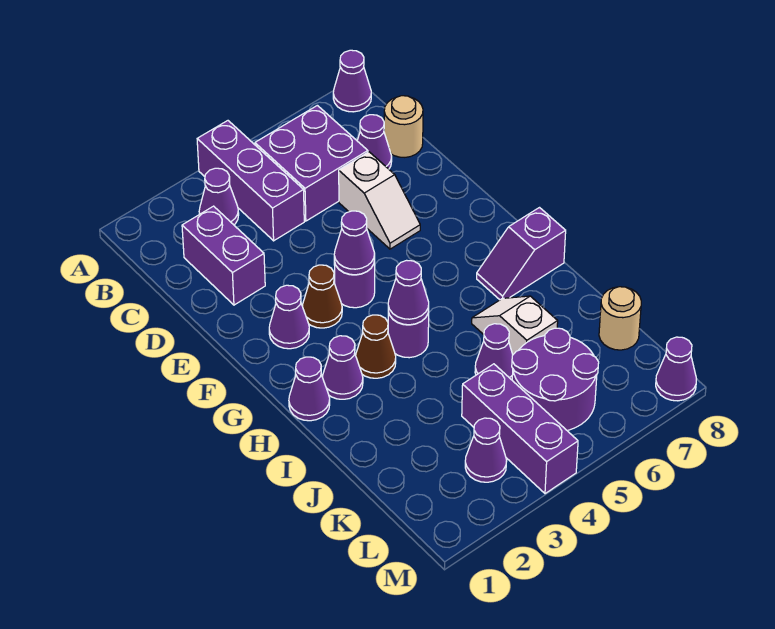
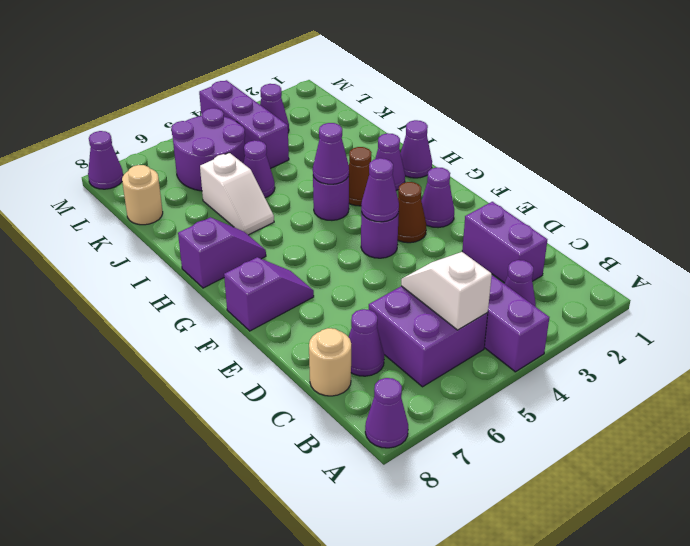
white slope D6:E6 level 1 top D -> white slope B5:C5 level 2 top B
none -> purple slope F7:F8 level 1 top 8

